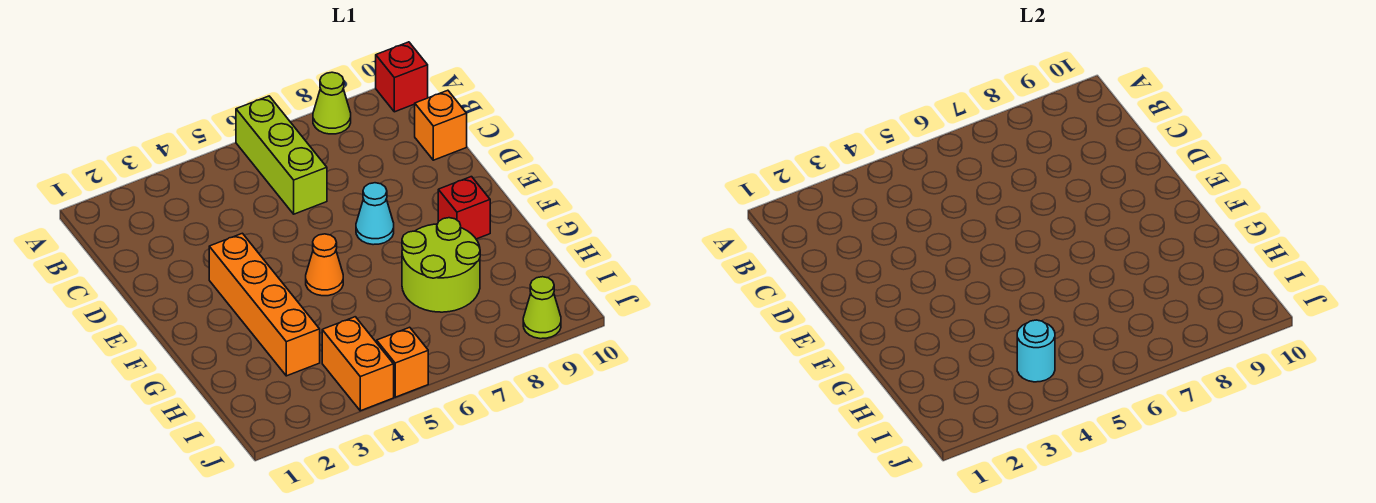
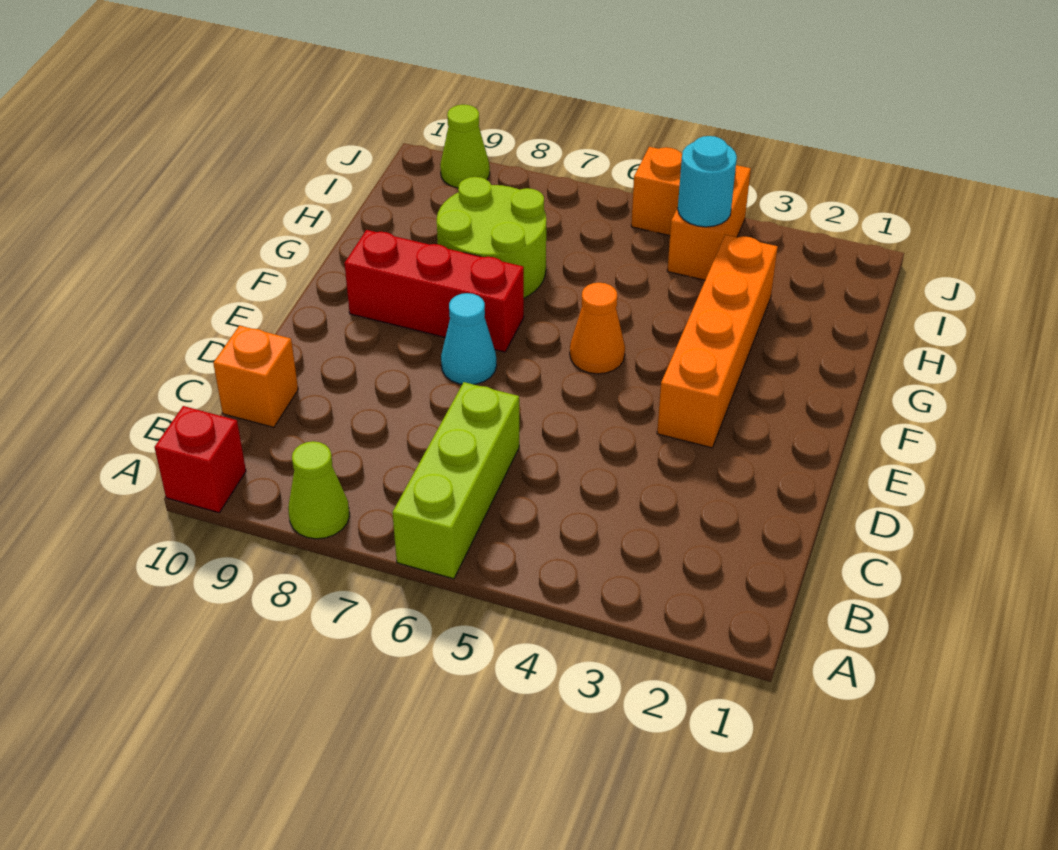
red brick F9 level 1 -> red brick F7:F9 level 1

